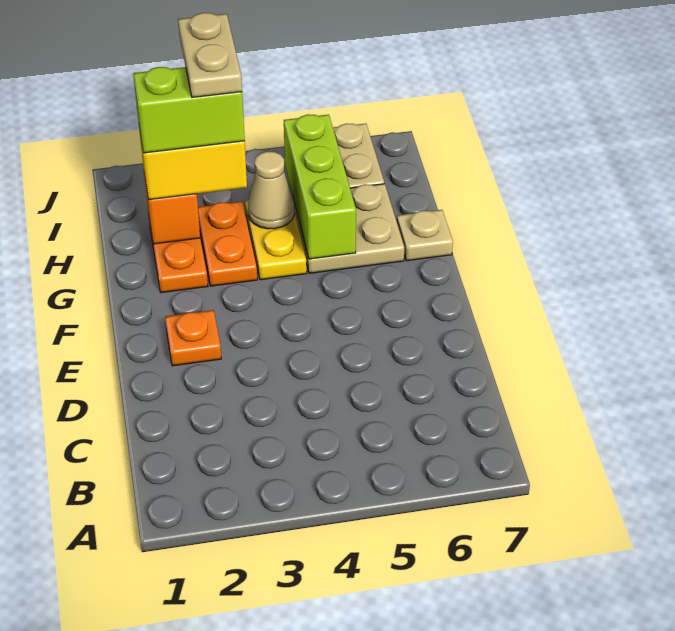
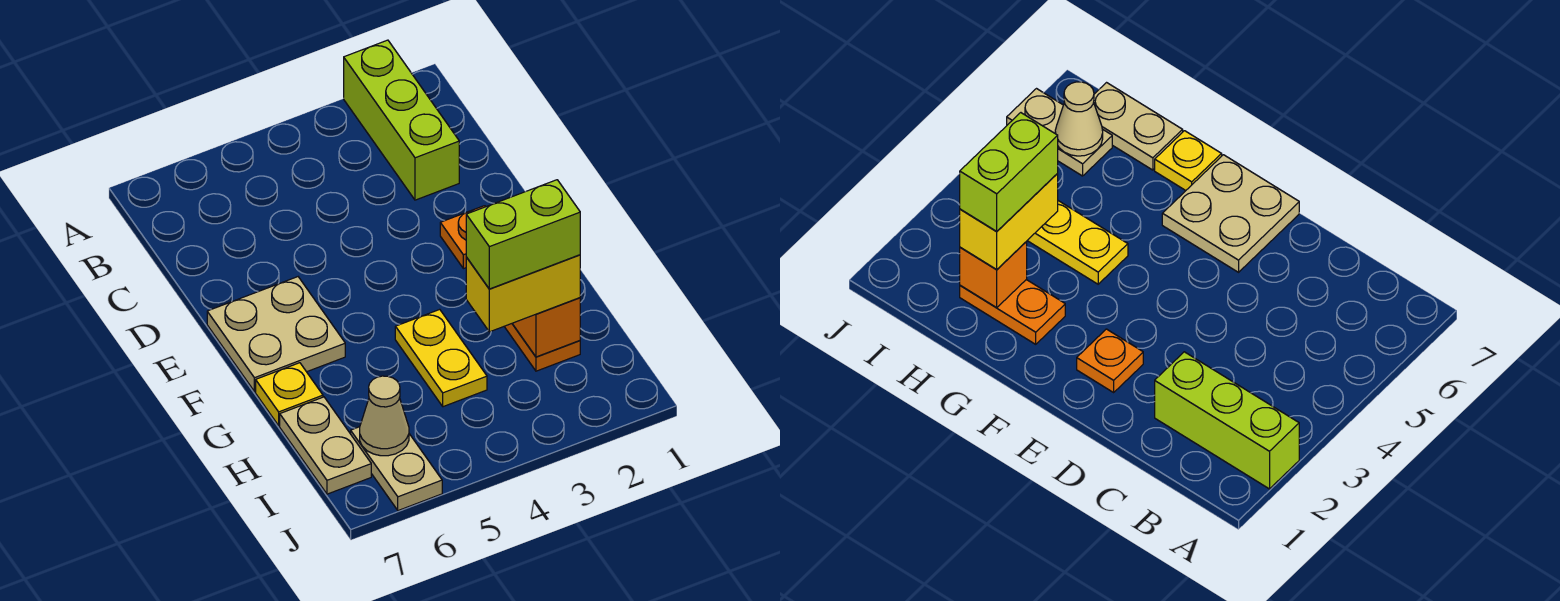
orange plate G3:H3 level 1 -> none
tan plate G5:H6 level 1 -> tan plate E6:F7 level 1
lime brick G5:I5 level 2 -> lime brick A2:C2 level 1
tan plate G7 level 1 -> yellow plate G7 level 1
tan plate H3:I3 level 5 -> tan plate H7:I7 level 1
tan cone H4 level 2 -> tan cone I6 level 2

